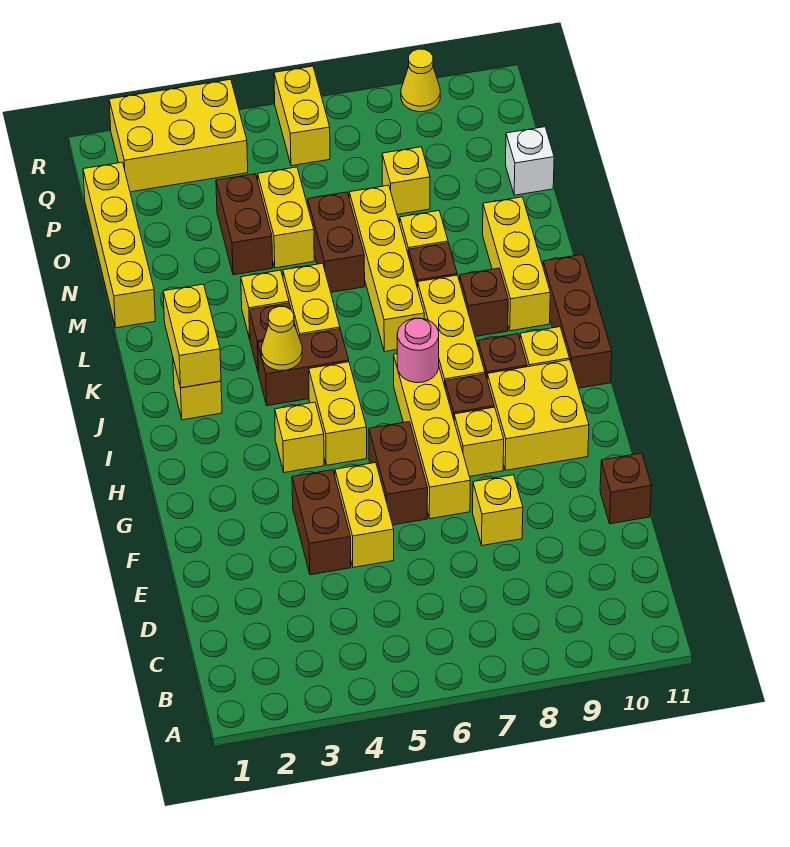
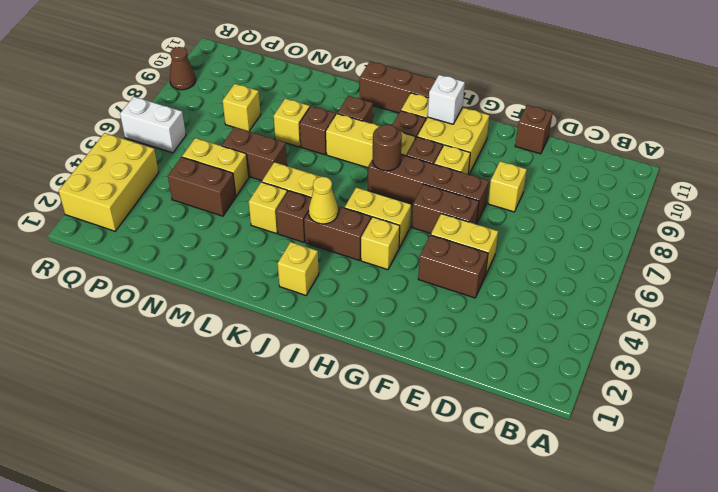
yellow brick F7:I7 level 1 -> brown brick F7:I7 level 1
pink round brick I7 level 2 -> brown round brick I7 level 2
yellow brick J2:K2 level 2 -> none
brown brick J4:J5 level 1 -> brown brick I4:J4 level 1
yellow brick K7:N7 level 1 -> none
yellow brick K10:M10 level 1 -> none
yellow brick M1:P1 level 1 -> none
white brick O11 level 1 -> white brick H10 level 2
yellow brick Q6:R6 level 1 -> white brick Q6:R6 level 1
yellow cone R9 level 1 -> brown cone R9 level 1

